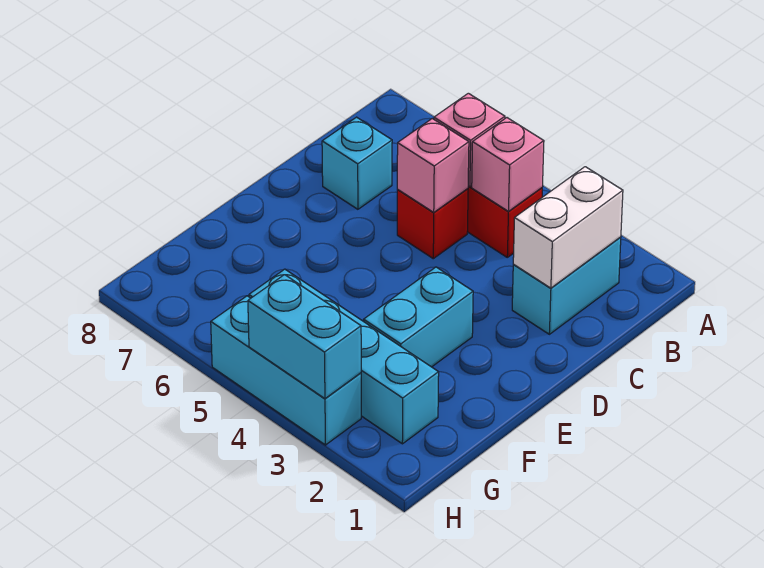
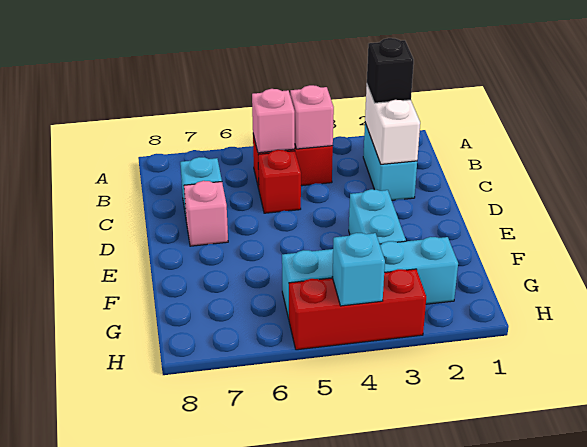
none -> black brick B2 level 3
pink brick C5 level 2 -> pink brick D7 level 1
cyan brick H3:H5 level 1 -> red brick H3:H5 level 1
cyan brick H3:H4 level 2 -> cyan brick H4 level 2

